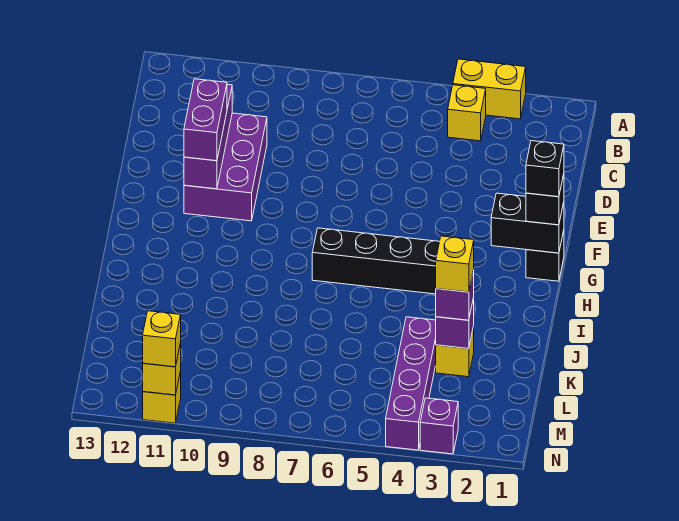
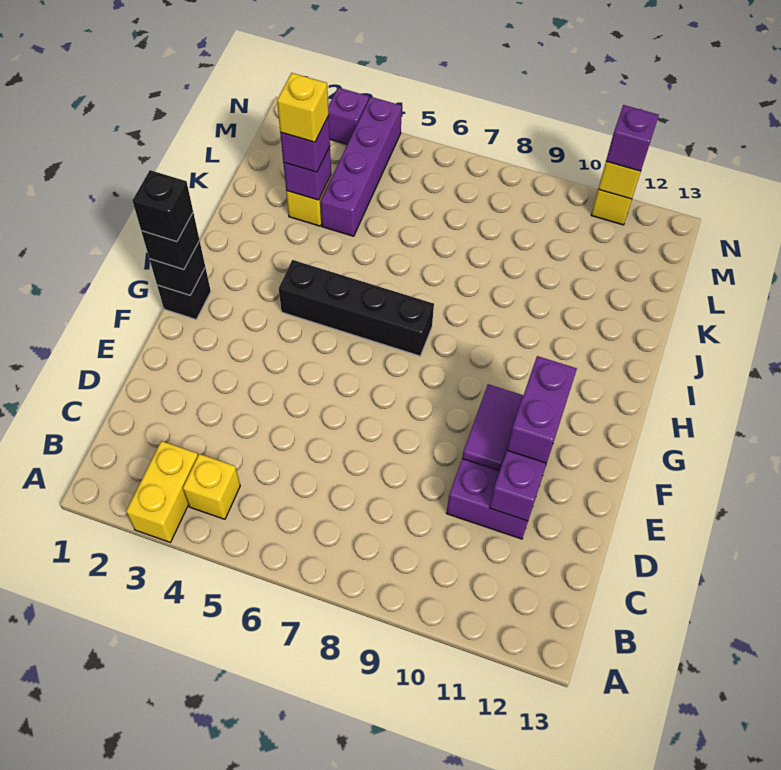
yellow brick A3:A4 level 1 -> yellow brick A3:B3 level 1
none -> purple tile E10:F10 level 2
black brick G1:G2 level 2 -> black brick G1 level 2
yellow brick N11 level 3 -> purple brick N11 level 3

